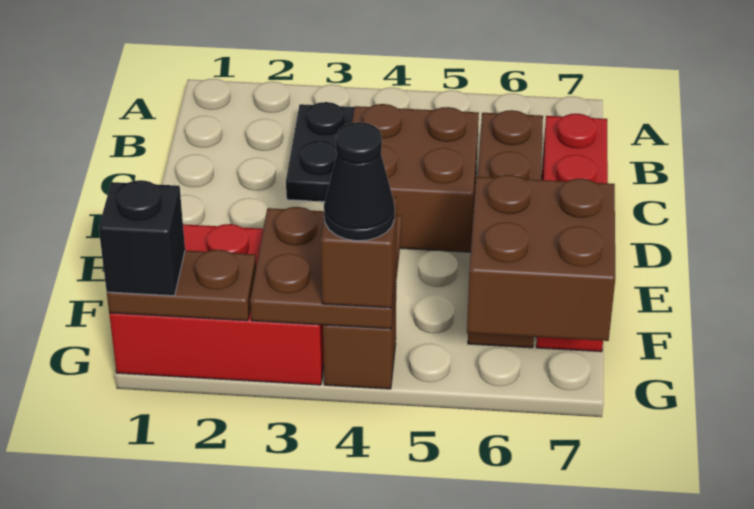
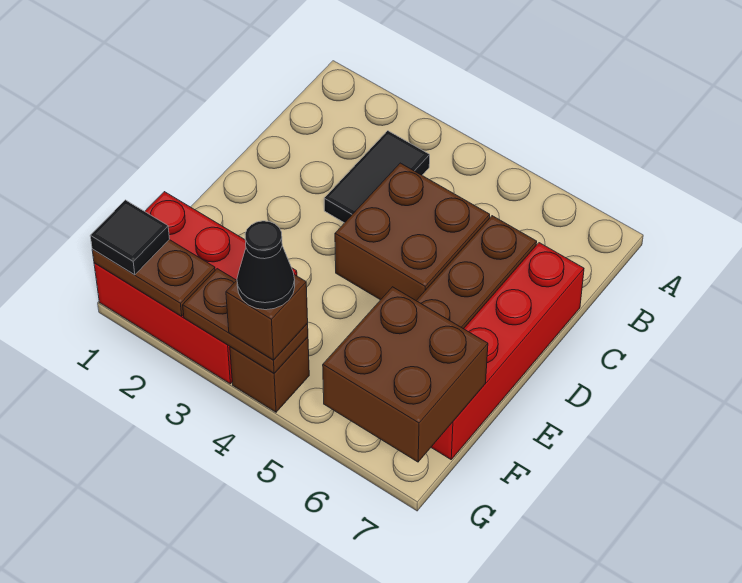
black plate B3:C3 level 1 -> black tile B3:C3 level 1
brown plate F3:G4 level 2 -> brown plate G3:G4 level 2
black brick G1 level 3 -> black tile G1 level 3

